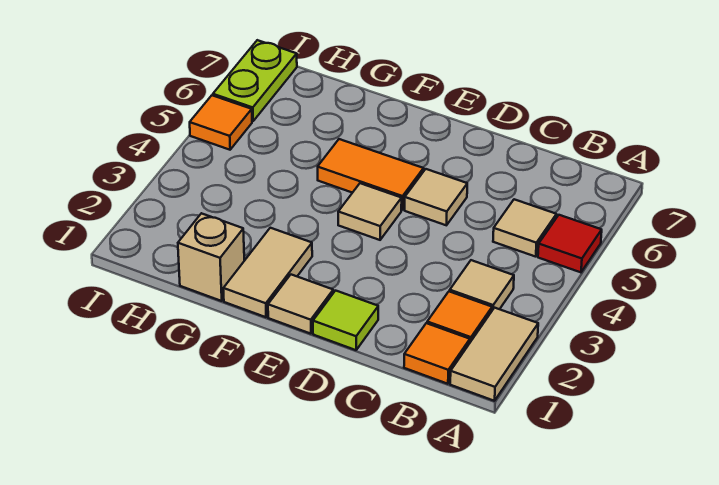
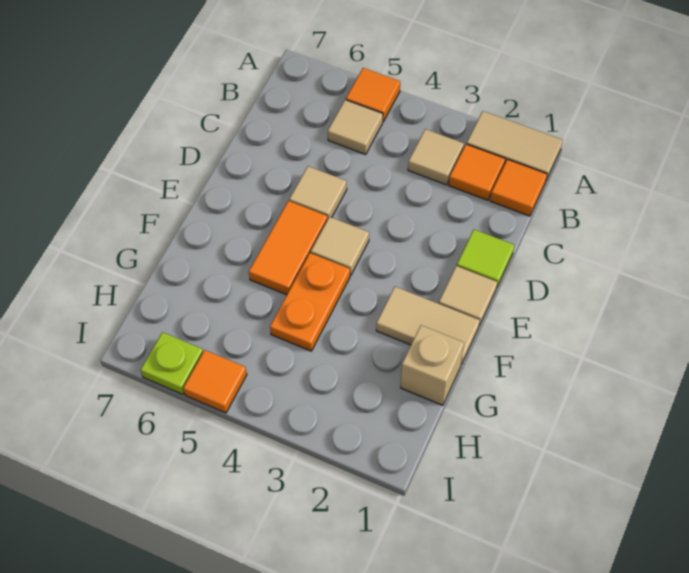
red tile A5 level 1 -> orange tile A5 level 1
none -> orange plate F4:G4 level 1
lime plate I6:I7 level 1 -> lime plate I6 level 1

